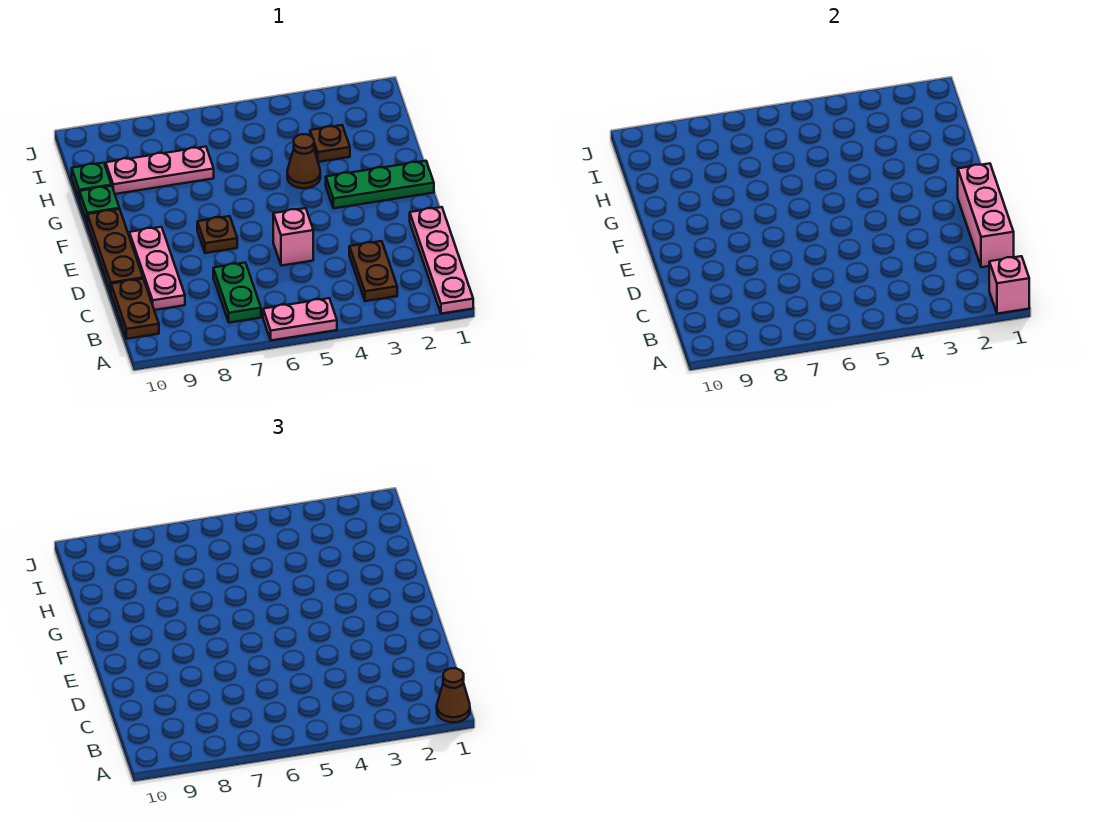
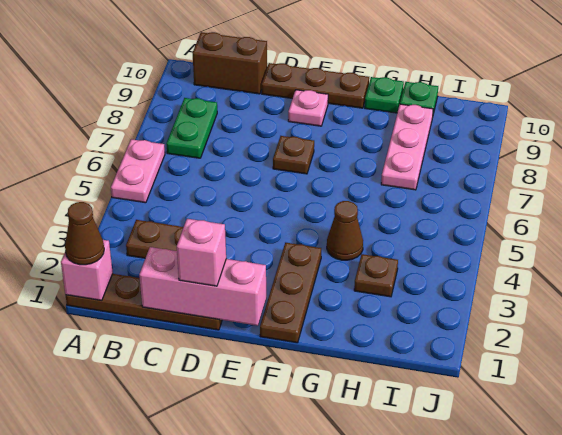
pink plate A1:D1 level 1 -> brown plate A1:D1 level 1
green plate B7:C7 level 1 -> green plate B7:B8 level 1
brown plate B10:C10 level 1 -> brown brick B10:C10 level 1
pink plate C9:E9 level 1 -> pink plate E9 level 1
pink brick D5 level 1 -> pink brick D1 level 3
green plate F1:F3 level 1 -> brown plate F1:F3 level 1

